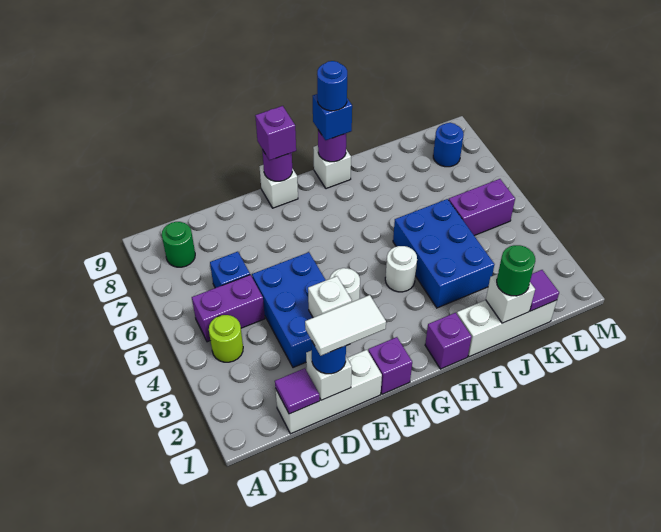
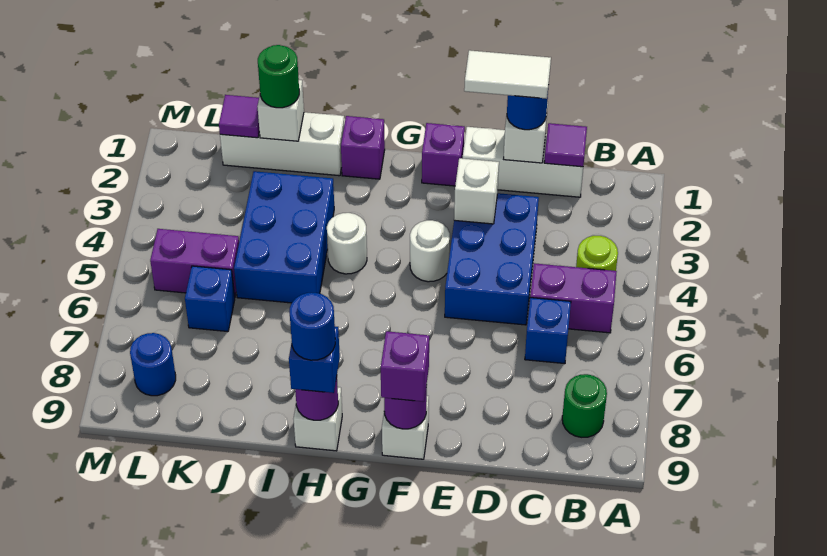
none -> blue brick K6 level 1

